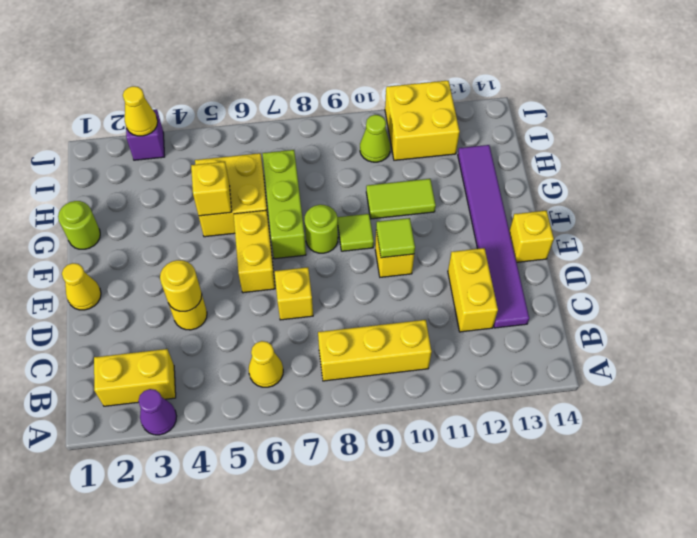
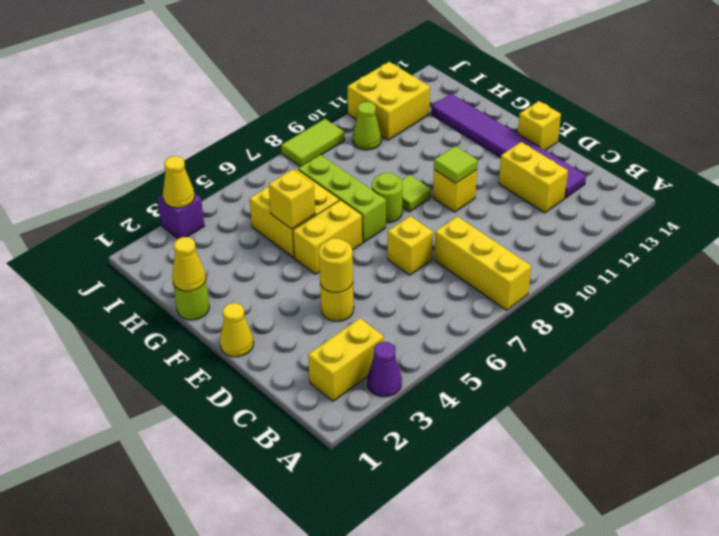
yellow cone B6 level 1 -> yellow cone G1 level 2
yellow brick B8:B10 level 1 -> yellow brick A8:C8 level 1
yellow brick E6:F6 level 1 -> yellow brick F5:F6 level 1
lime tile G10:G11 level 1 -> lime tile J8:J9 level 1

